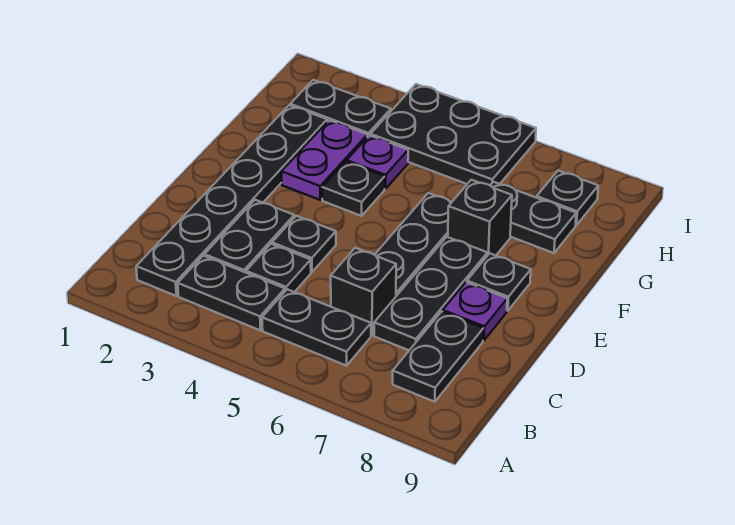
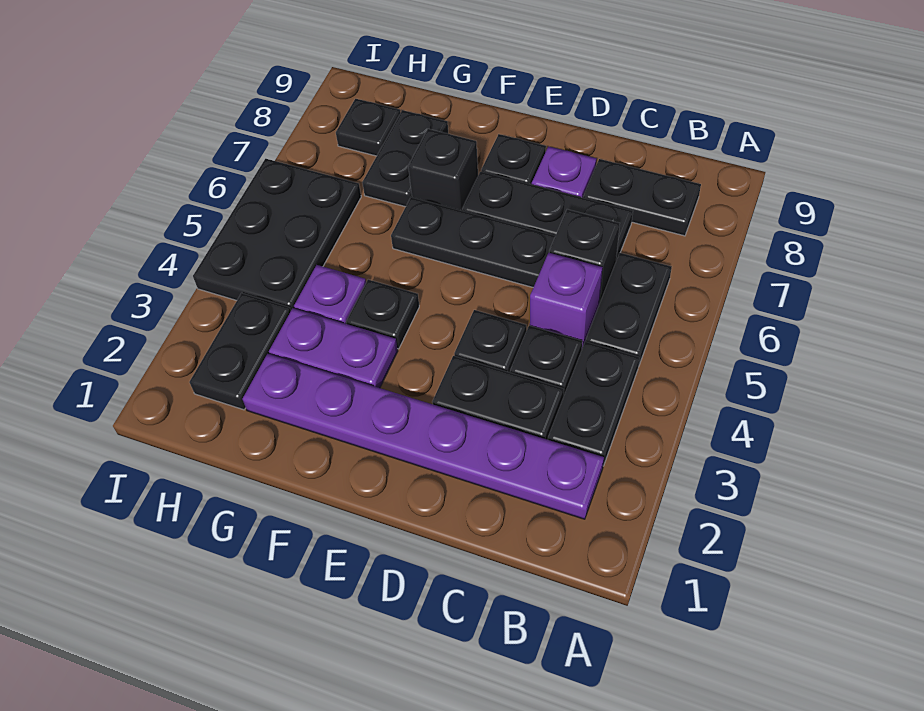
black plate B2:G2 level 1 -> purple plate B2:G2 level 1
none -> purple brick C5 level 1

